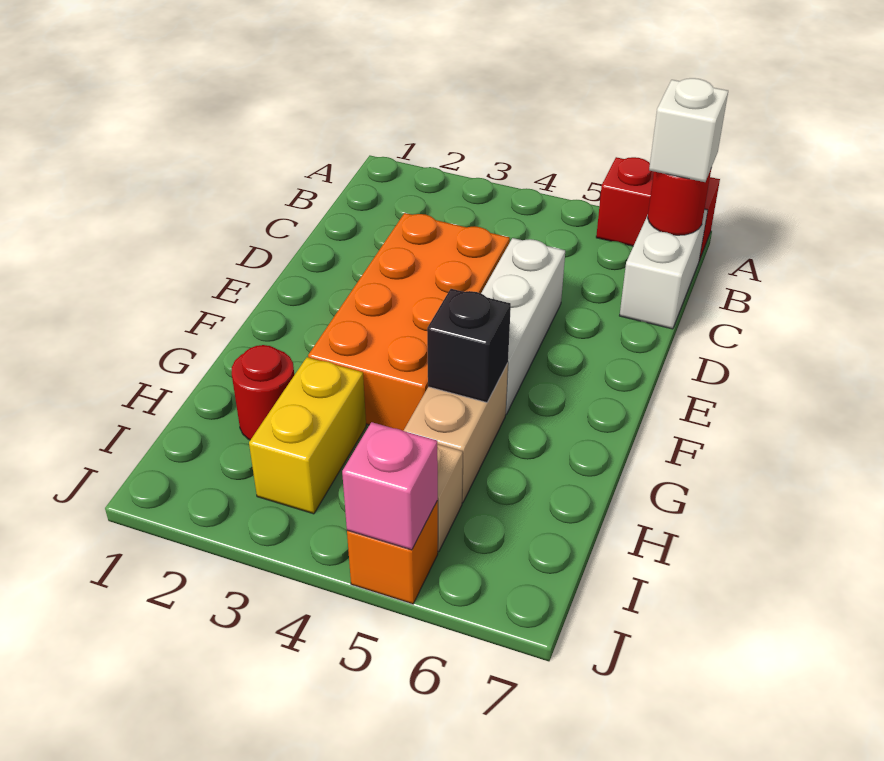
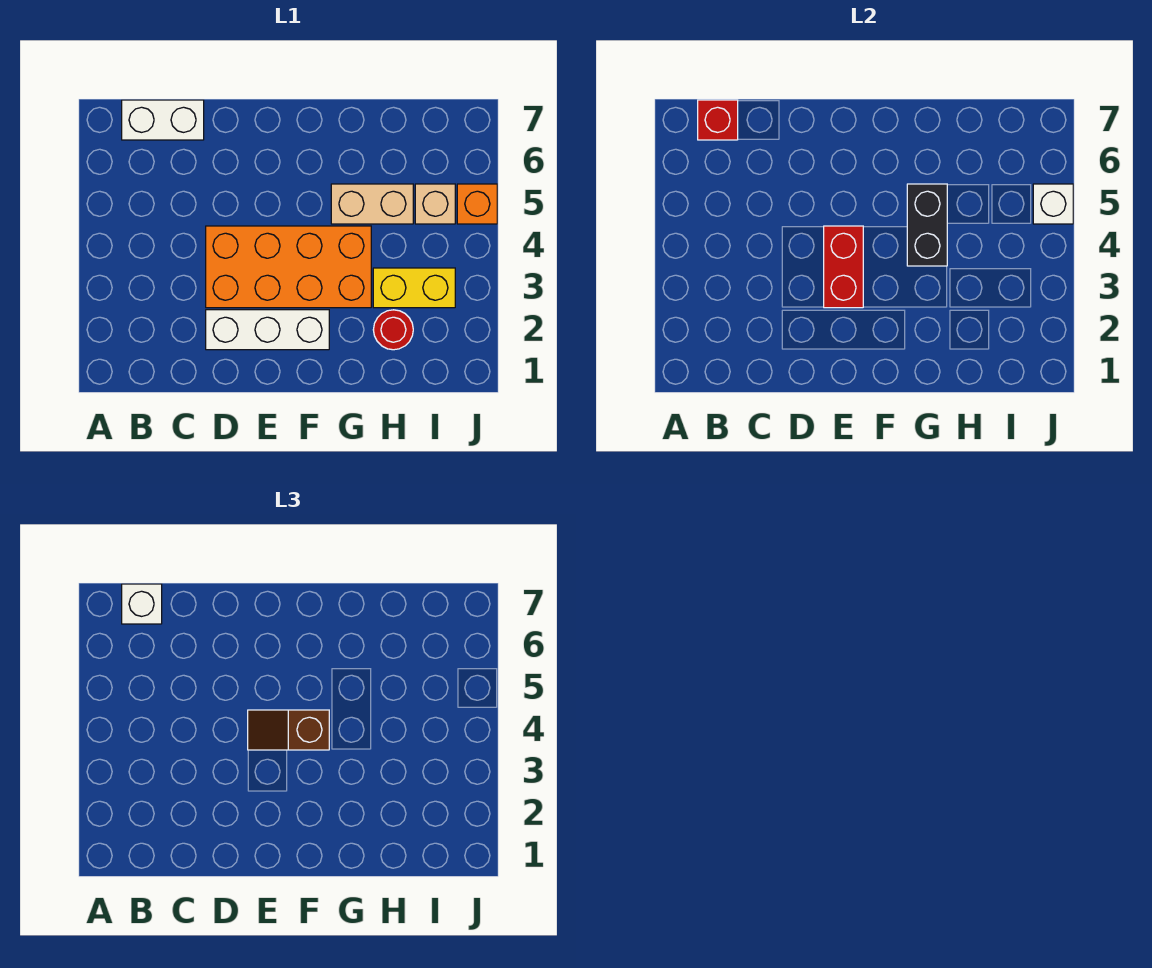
red brick A6:A7 level 1 -> red brick E3:E4 level 2
red round brick B7 level 2 -> red brick B7 level 2
white brick D5:F5 level 1 -> white brick D2:F2 level 1
none -> brown slope E4:F4 level 3 top F
black brick G5 level 2 -> black brick G4:G5 level 2
pink brick J5 level 2 -> white brick J5 level 2

